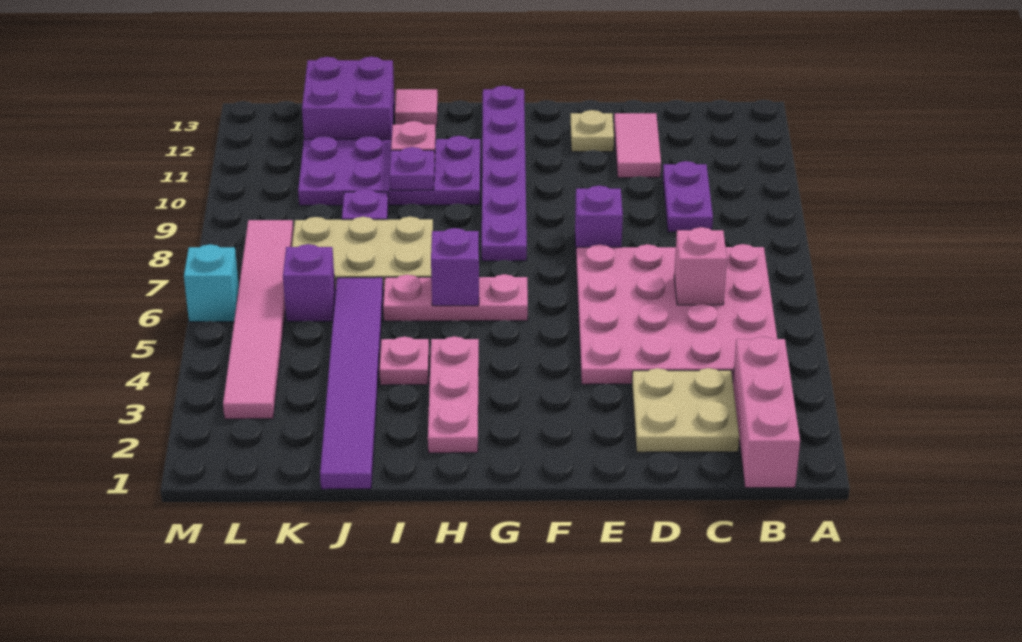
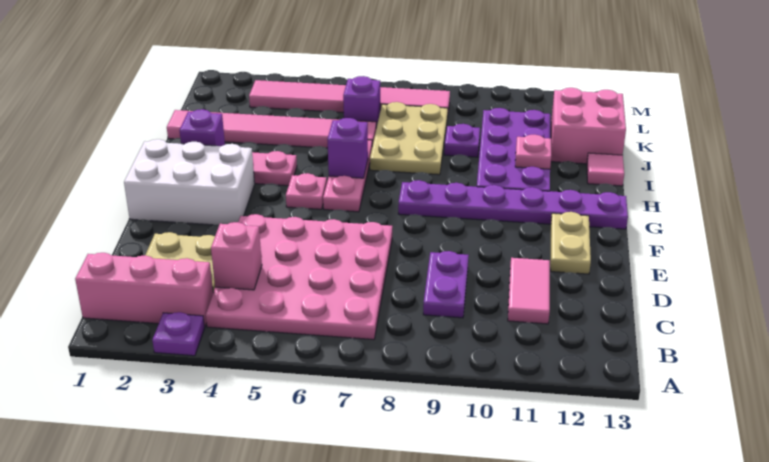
pink brick C6 level 2 -> pink brick C4 level 2
purple plate C9:C10 level 1 -> purple plate C9:D9 level 1
pink tile D11:D12 level 1 -> pink tile C11:D11 level 1
purple brick E8 level 1 -> purple brick H2 level 2
tan plate E12 level 1 -> tan plate E12:F12 level 1
none -> white brick F1:G3 level 1
pink plate I4 level 1 -> pink plate G5 level 1
purple plate I10 level 2 -> purple plate A3 level 1
purple tile J1:J6 level 1 -> pink tile J1:J6 level 1
purple brick J12:K13 level 1 -> pink brick J12:K13 level 1
cyan brick M6 level 1 -> none

